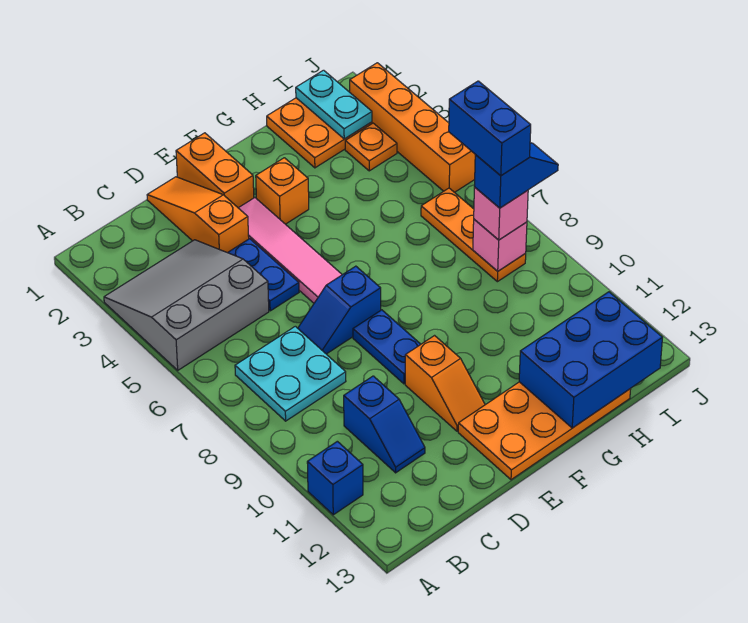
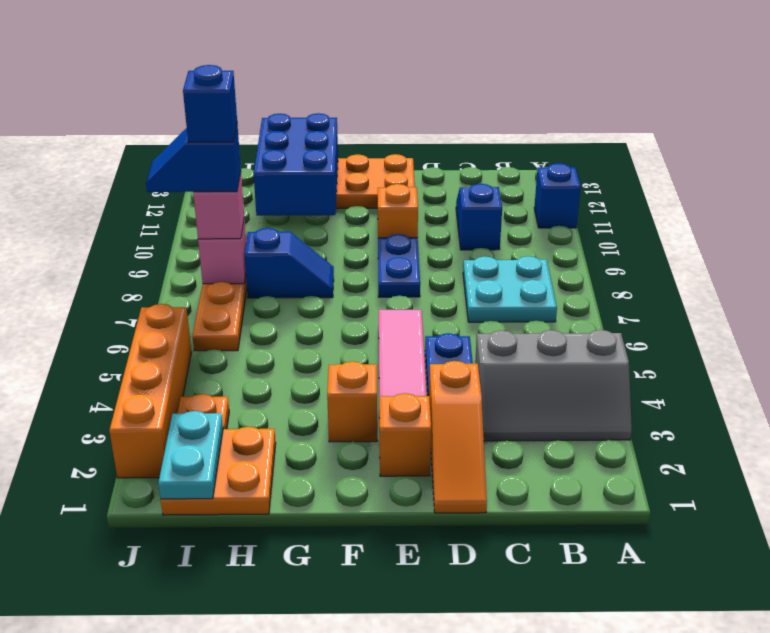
grey slope A3:C5 level 1 top 5 -> grey slope A3:C4 level 1 top 4
blue slope D7:E7 level 1 top E -> blue slope G8:H8 level 1 top H
orange brick E1:E2 level 1 -> orange brick E2 level 1
blue brick G12:I13 level 2 -> blue brick G11:H13 level 2
blue brick I7:I8 level 5 -> blue brick I8 level 5

